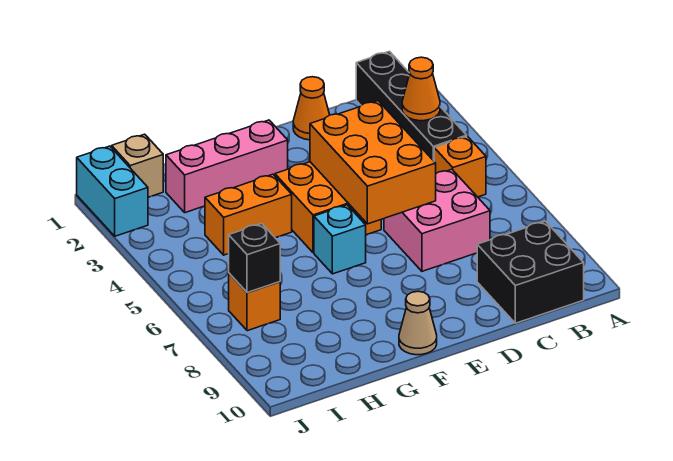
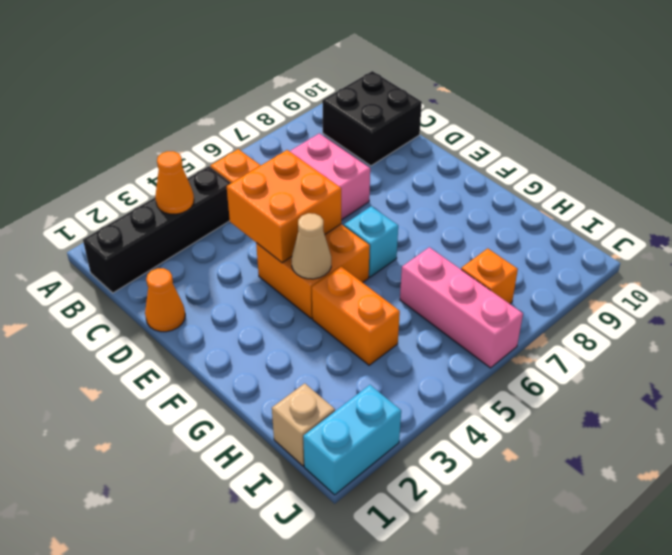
orange brick D4:E6 level 2 -> orange brick D4:E5 level 2
pink brick F2:H2 level 1 -> pink brick H6:J6 level 1
tan cone F10 level 1 -> tan cone F4 level 2
black brick I7 level 2 -> none

